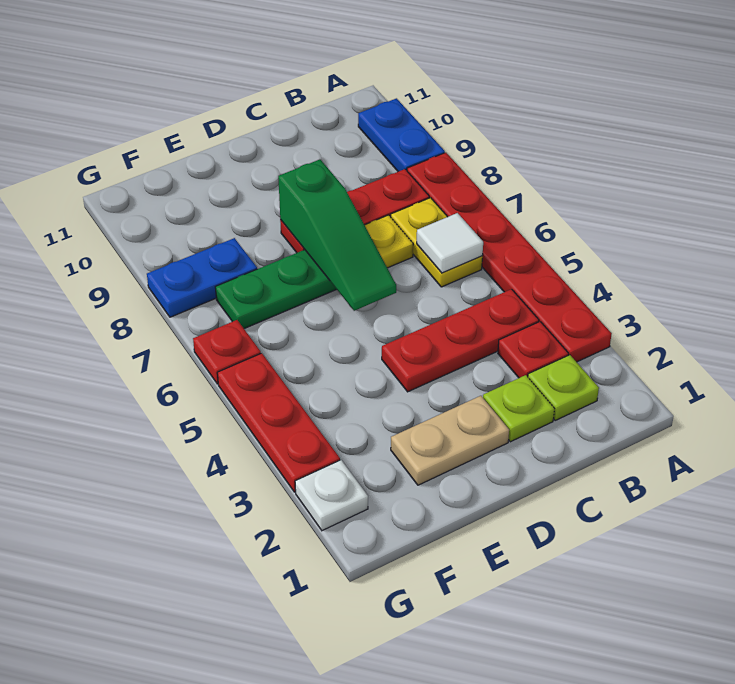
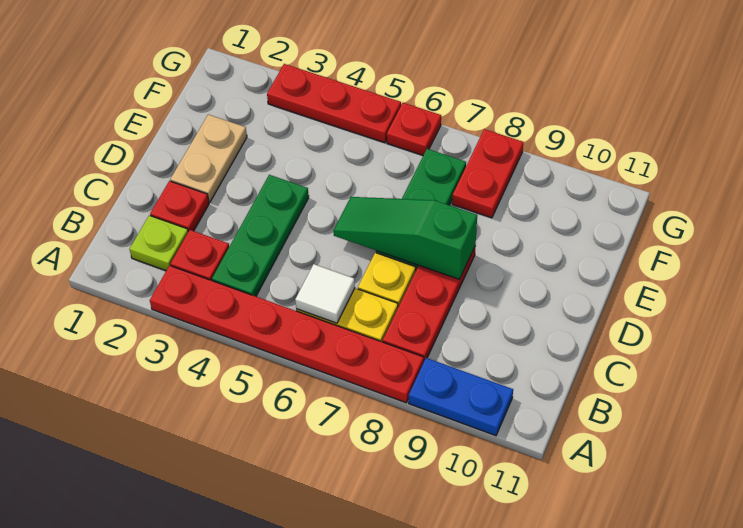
red plate B4:D4 level 1 -> green plate B4:D4 level 1
lime plate C2 level 1 -> red plate C2 level 1
blue plate F8:G8 level 1 -> red plate F8:G8 level 1
white plate G2 level 1 -> none

